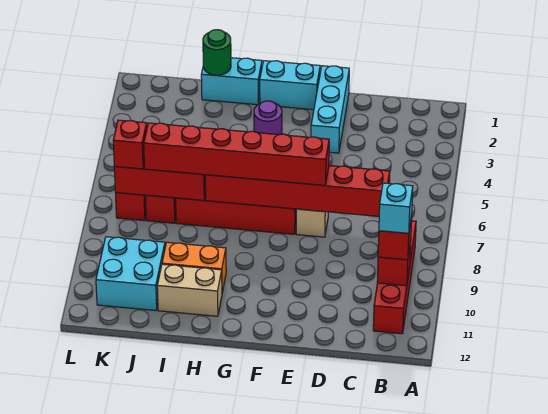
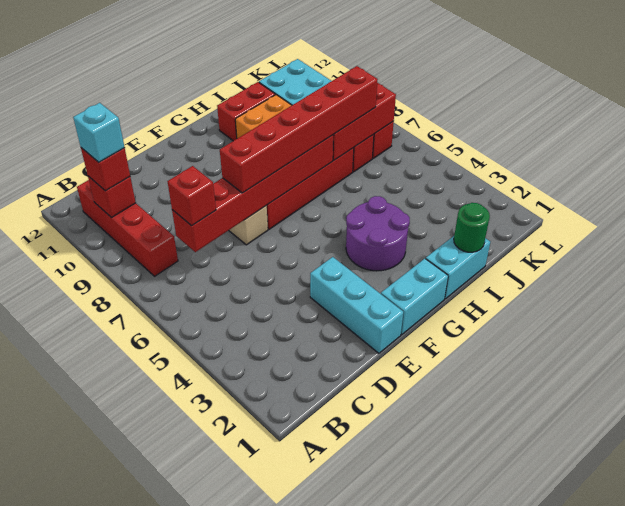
purple round brick G3 level 1 -> purple round brick G3:H4 level 1
tan brick H11:I11 level 1 -> red brick H11:I11 level 1
red brick K7 level 3 -> red brick C7 level 3

